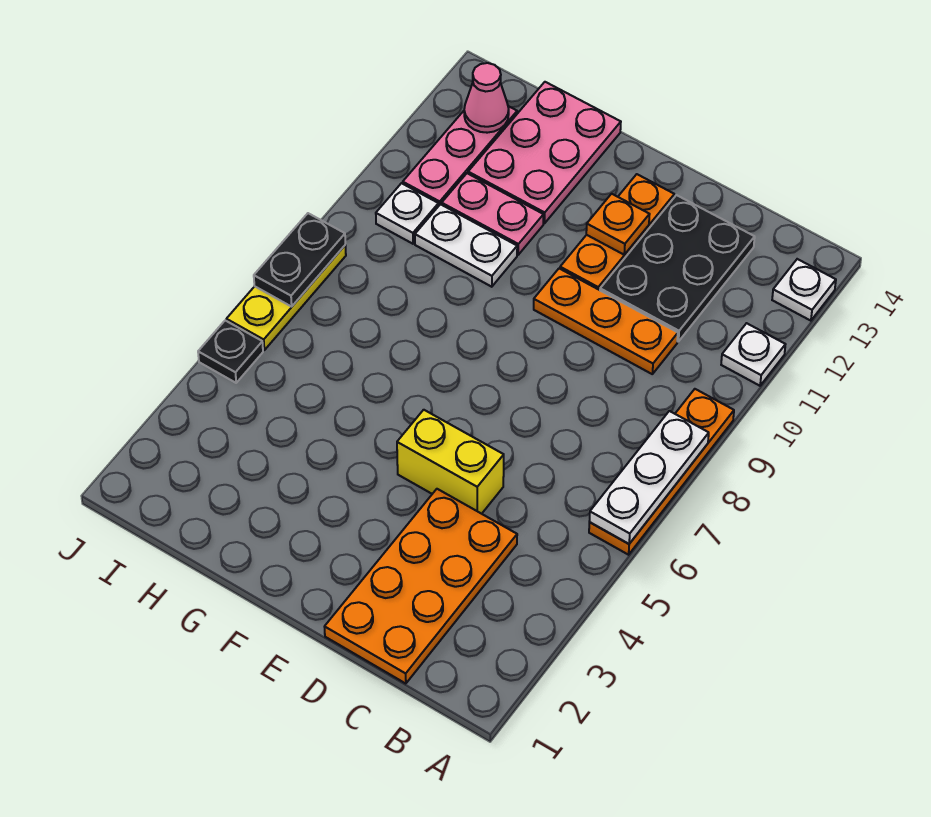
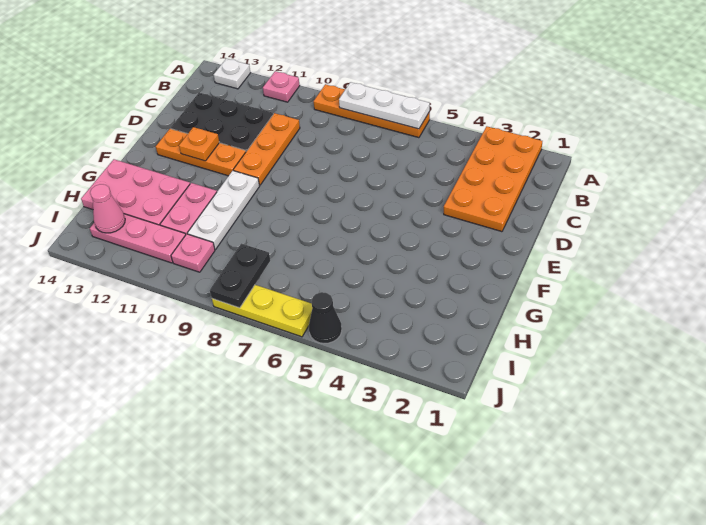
white plate A11 level 1 -> pink plate A11 level 1
orange plate C1:D4 level 1 -> orange plate A2:D3 level 1
yellow brick D5:E5 level 1 -> none
white plate G10:H10 level 1 -> white plate F10:H10 level 1
white plate I10 level 1 -> pink plate I10 level 1
black plate J5 level 1 -> black cone J5 level 1
black plate J7:J8 level 2 -> black plate I8:J8 level 2

